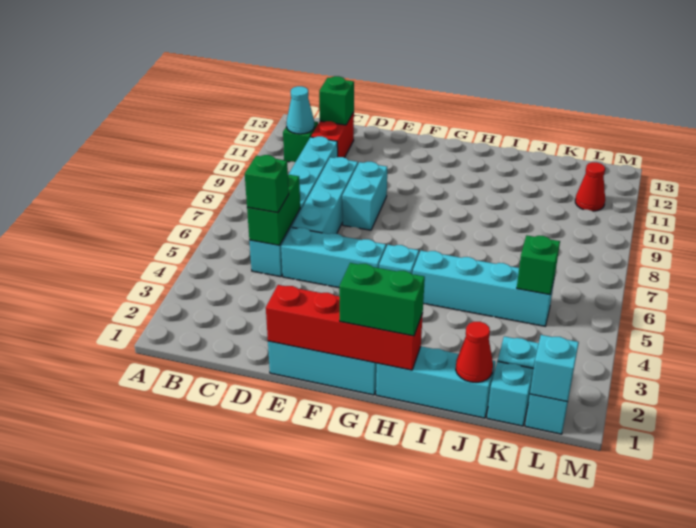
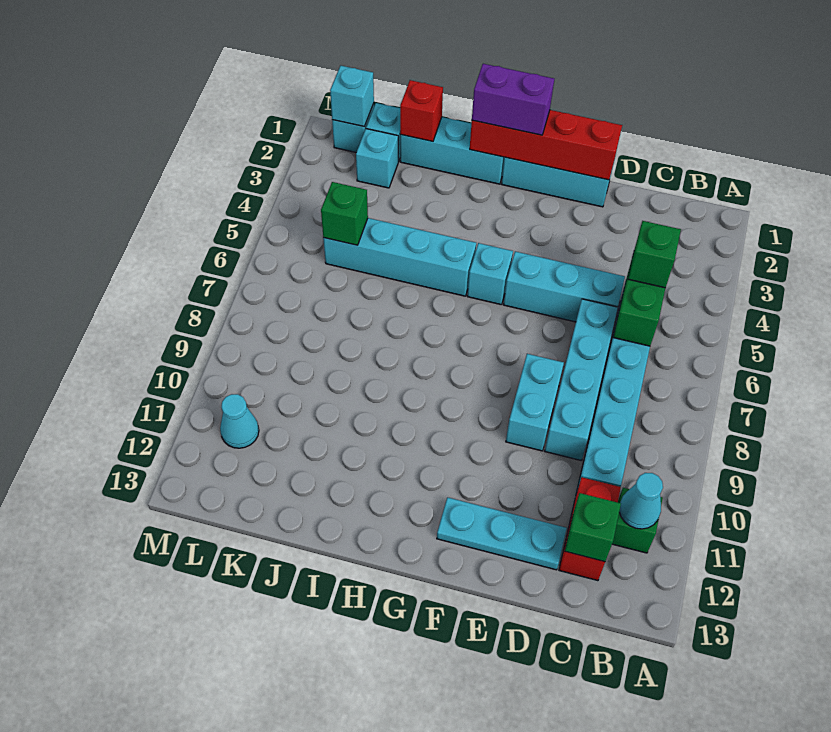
none -> cyan plate D12:F12 level 1
green brick G1:H1 level 3 -> purple brick G1:H1 level 3
red cone J1 level 2 -> red brick J1 level 2
red cone L11 level 1 -> cyan cone L11 level 1

